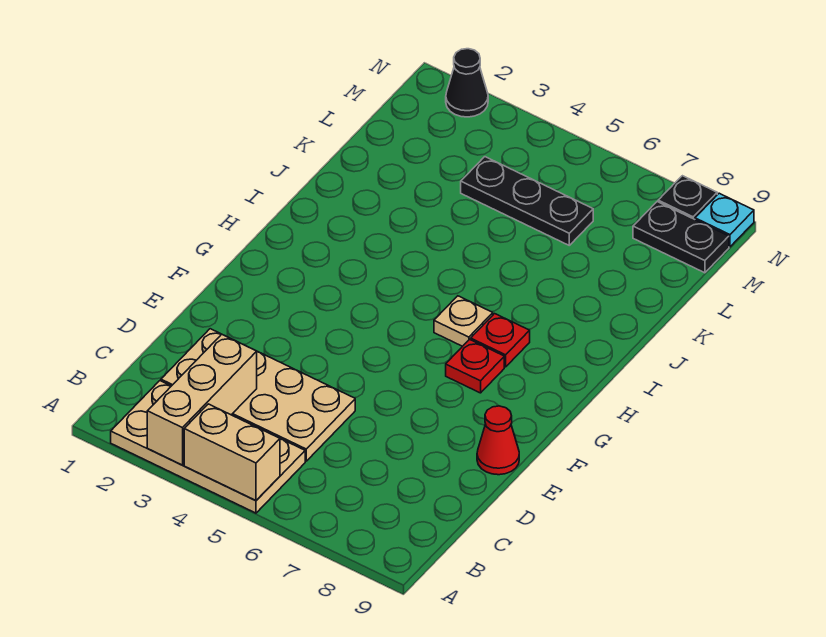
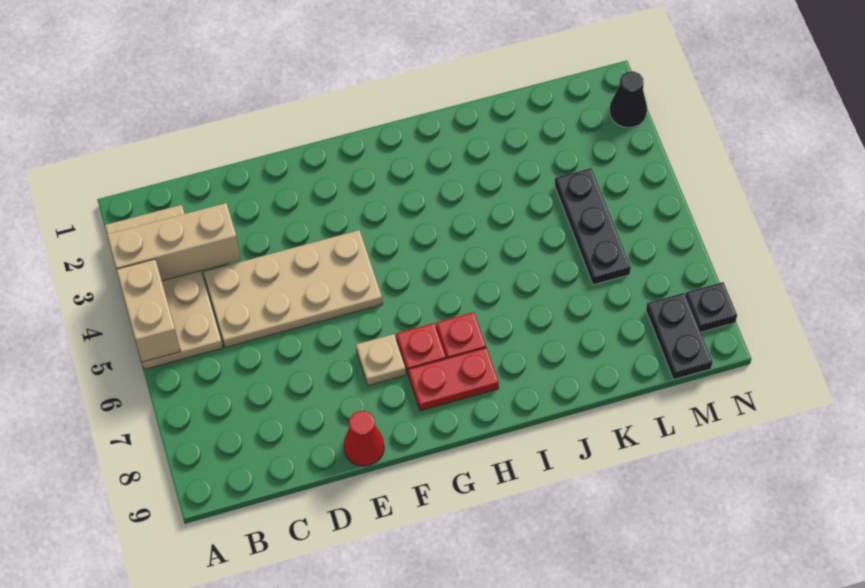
tan plate C2:D5 level 1 -> tan plate C4:F5 level 1
none -> red plate G8:H8 level 1
tan plate H6 level 1 -> tan plate F7 level 1
cyan plate N9 level 1 -> none

